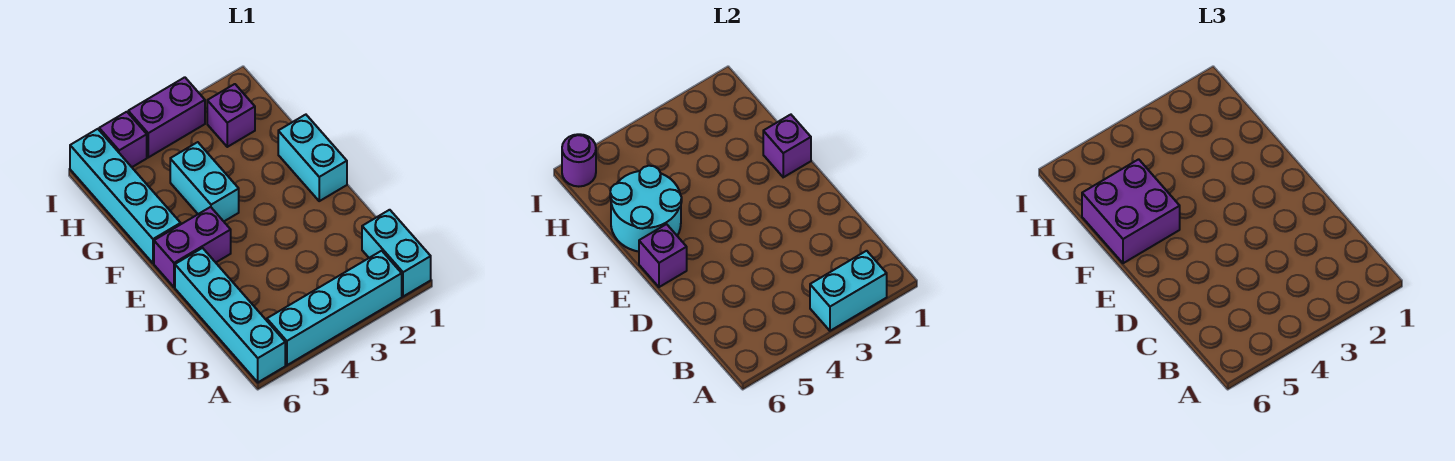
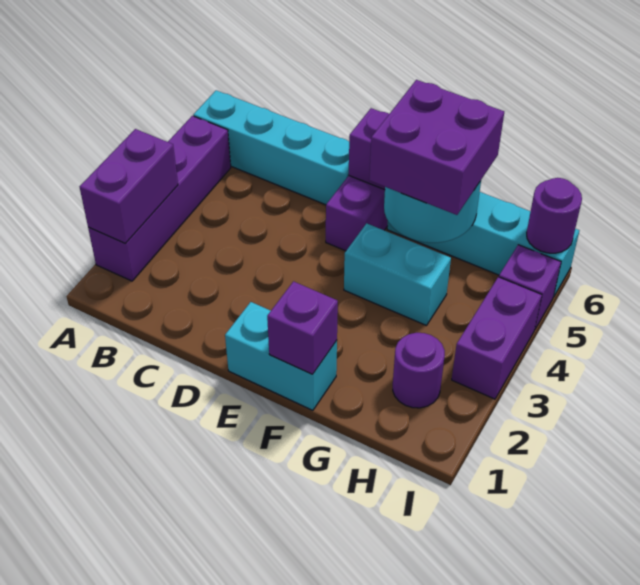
cyan brick A1:B1 level 1 -> none
cyan brick A2:A5 level 1 -> purple brick A2:A5 level 1
cyan brick A2:A3 level 2 -> purple brick A2:A3 level 2
purple brick H2 level 1 -> purple round brick H2 level 1

